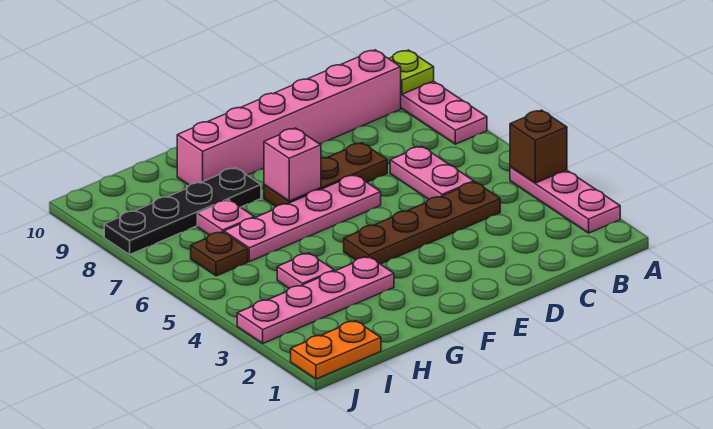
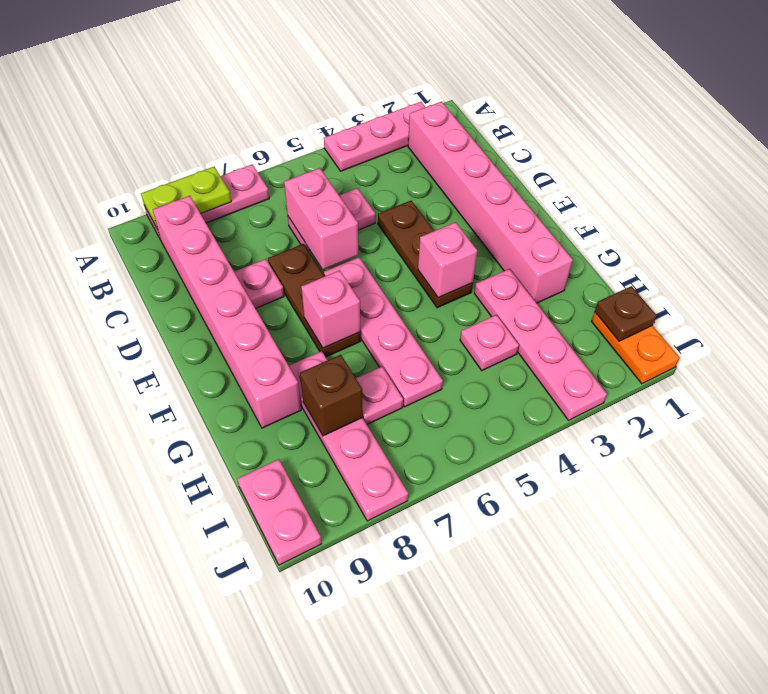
brown brick A4 level 2 -> brown brick H8 level 2
lime plate A9 level 2 -> lime plate A8:A9 level 2
none -> pink brick B2:G2 level 1
brown plate C4:F4 level 1 -> brown plate D4:F4 level 1
none -> pink brick C6:D6 level 2
none -> pink plate D8 level 1
none -> pink brick F4 level 2
black plate G8:J8 level 1 -> pink plate G8:J8 level 1
brown plate I6 level 1 -> brown plate I1 level 2
none -> pink plate I10:J10 level 1

